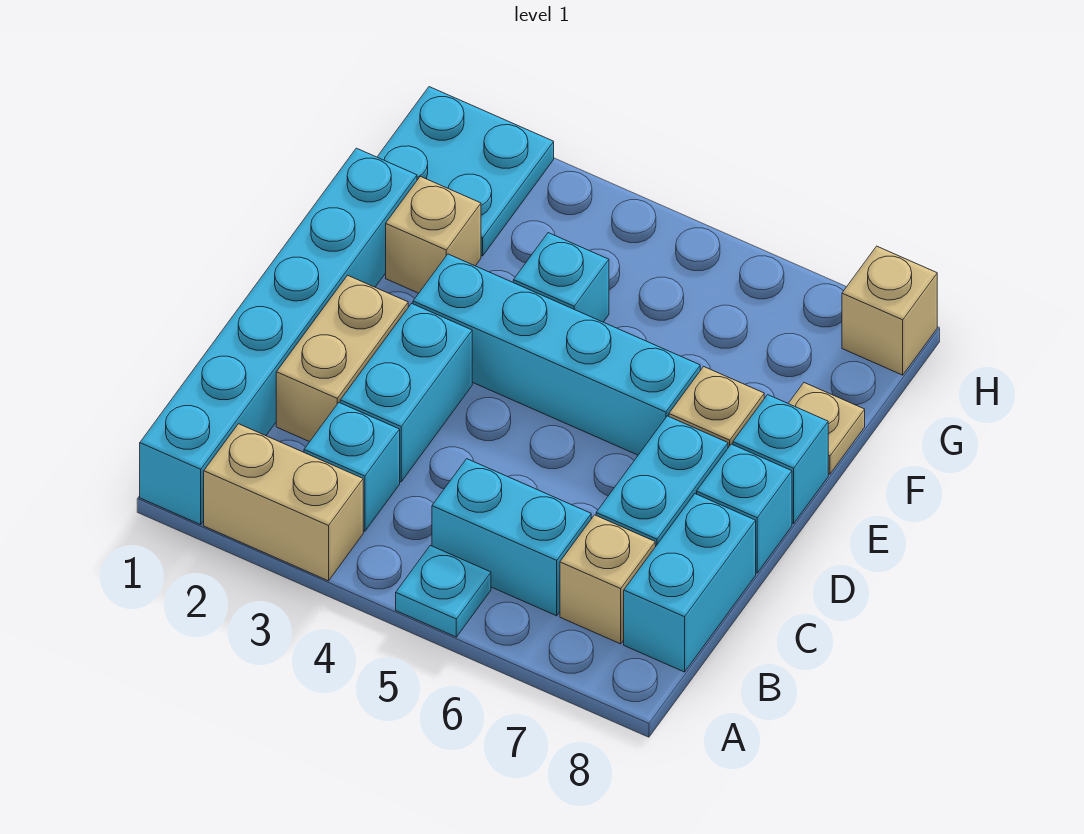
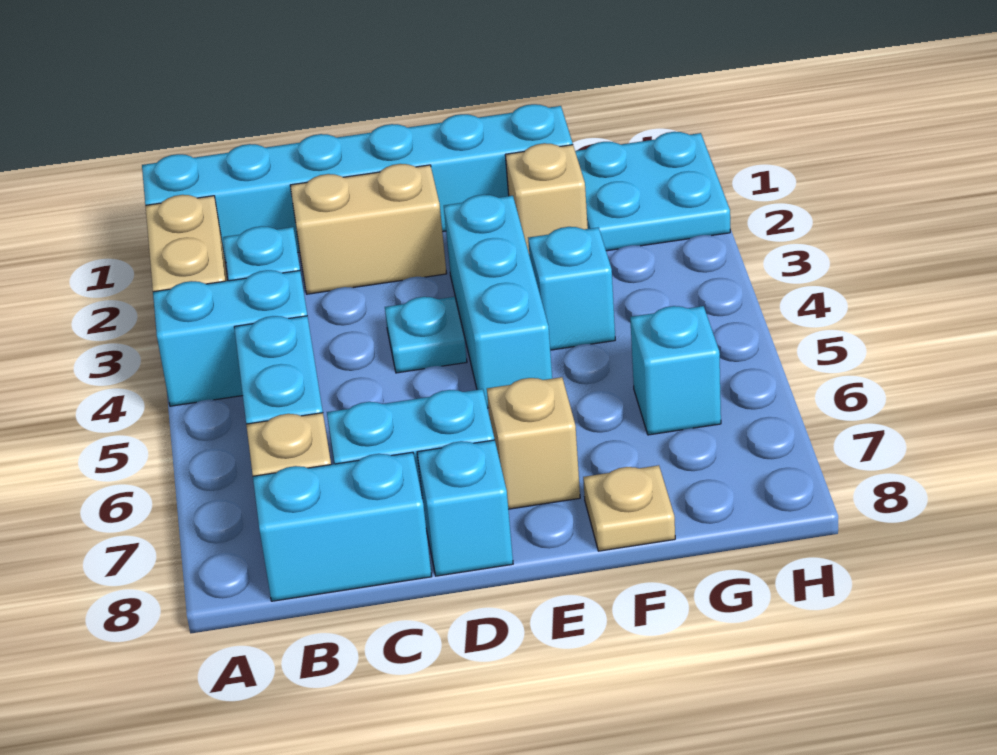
cyan plate A5 level 1 -> cyan plate D4 level 1
cyan brick C3:D3 level 1 -> cyan brick A4:B4 level 1
cyan brick E3:E6 level 1 -> cyan brick E3:E5 level 1
cyan brick E8 level 1 -> cyan brick G6 level 1
tan brick H8 level 1 -> none

